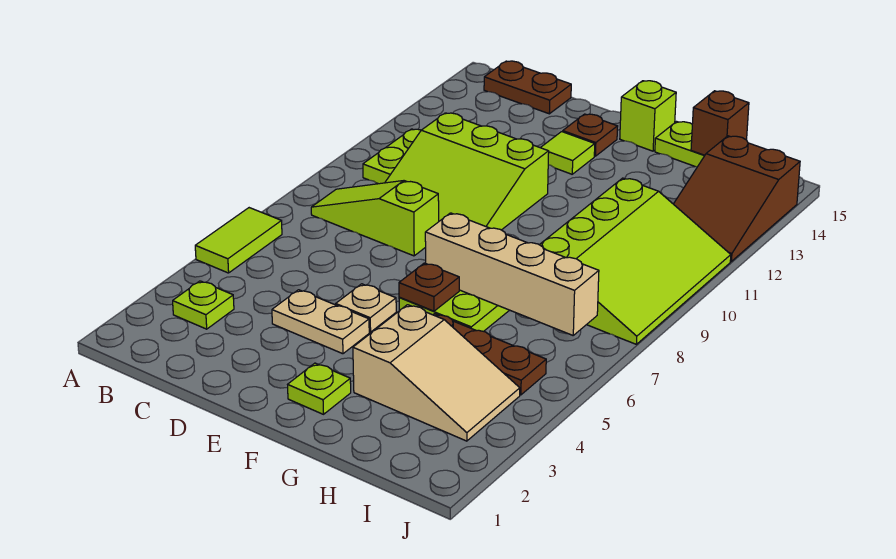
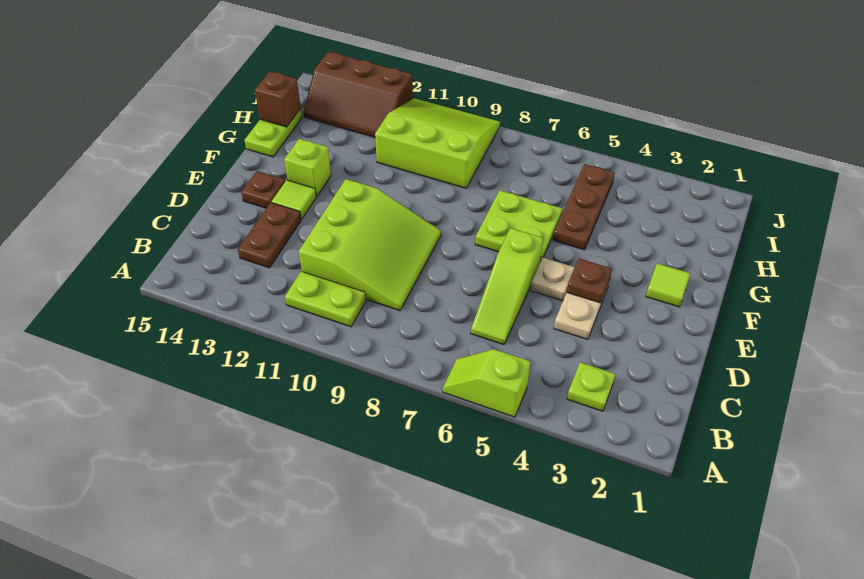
lime tile A5:A6 level 1 -> lime slope A5:A6 level 1 top 5
lime slope B8:D8 level 1 top D -> lime slope C6:E6 level 1 top E
brown plate B15:C15 level 1 -> brown plate C13:D13 level 1
lime plate F2 level 1 -> lime tile F2 level 1
brown plate F6 level 2 -> brown plate E4 level 2
tan brick F7:I7 level 2 -> none
lime brick F15 level 1 -> lime brick F13 level 1
tan slope G3:I4 level 1 top G -> none
lime slope H8:J11 level 1 top H -> lime slope H9:J11 level 1 top H
brown slope I12:J14 level 1 top 14 -> brown slope I12:J14 level 1 top J

